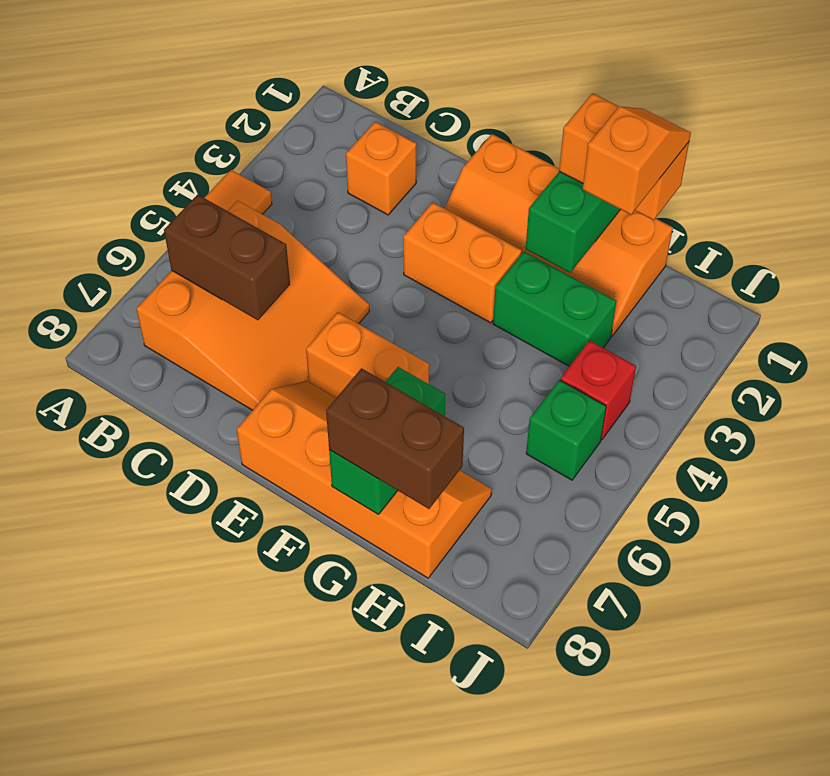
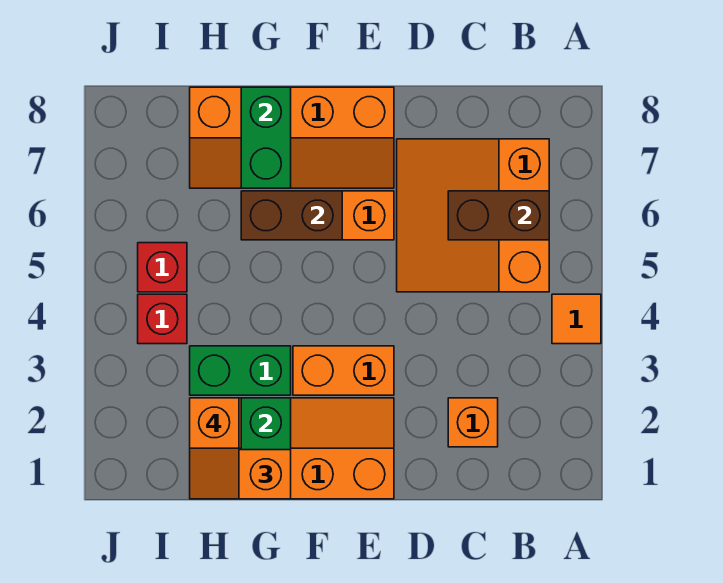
brown brick G8:H8 level 3 -> brown brick F6:G6 level 2
green brick I5 level 1 -> red brick I5 level 1

